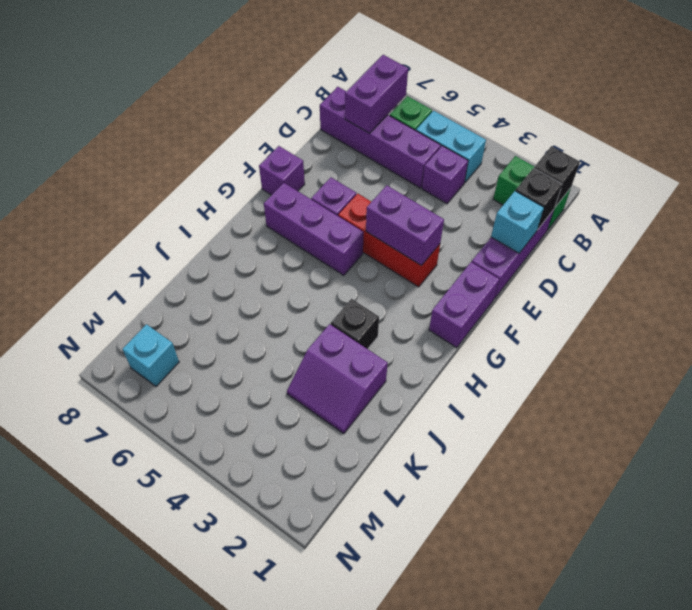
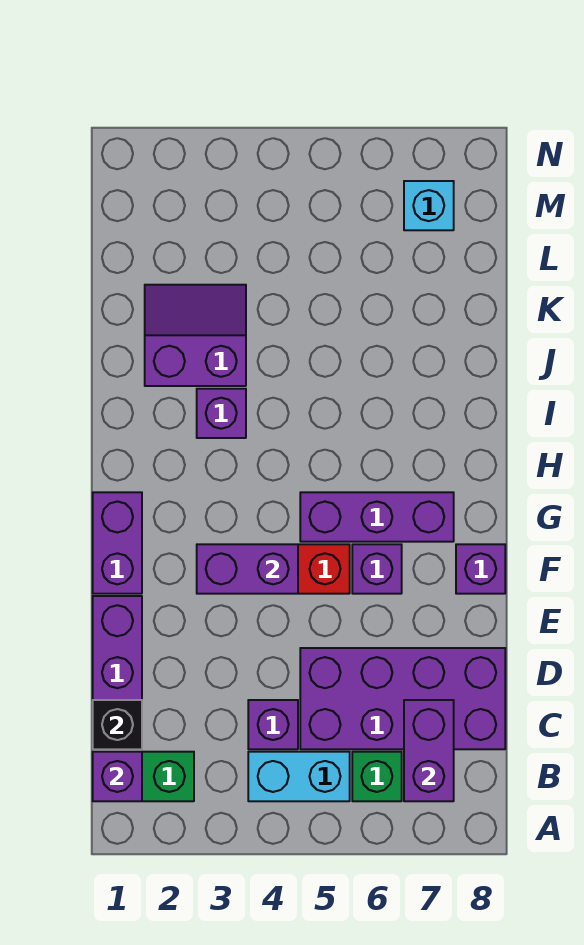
black brick B1 level 2 -> purple brick B1 level 2
purple brick C5:C8 level 1 -> purple brick C5:D8 level 1
cyan brick D1 level 2 -> none
black brick I3 level 1 -> purple brick I3 level 1

